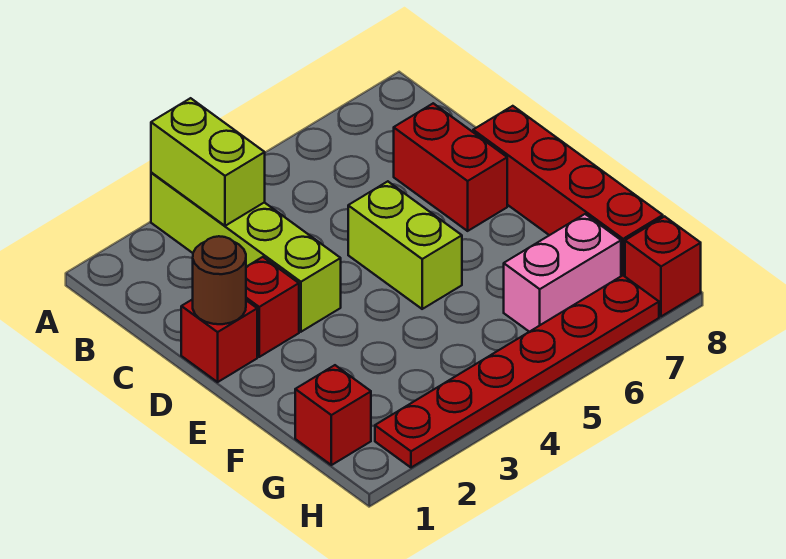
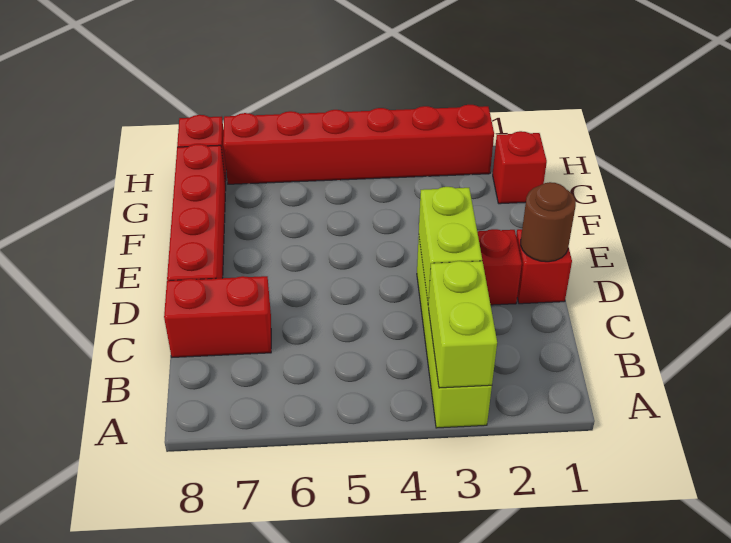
red brick C7:D7 level 1 -> red brick C7:C8 level 1
lime brick D5:E5 level 1 -> lime brick C3:D3 level 2
pink brick G6:G7 level 1 -> none
red plate H2:H7 level 1 -> red brick H2:H7 level 1

